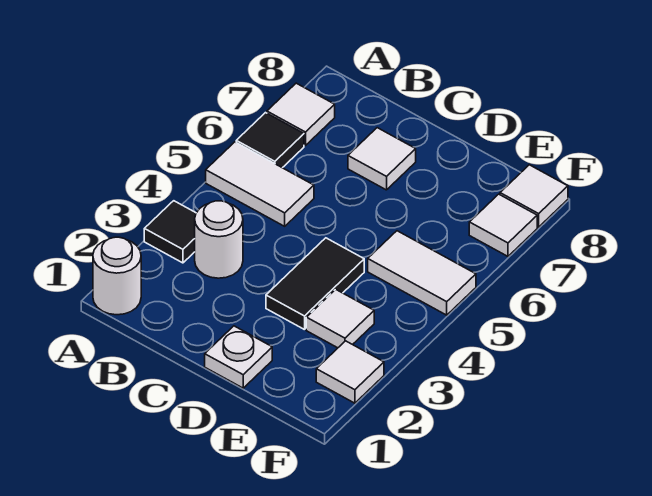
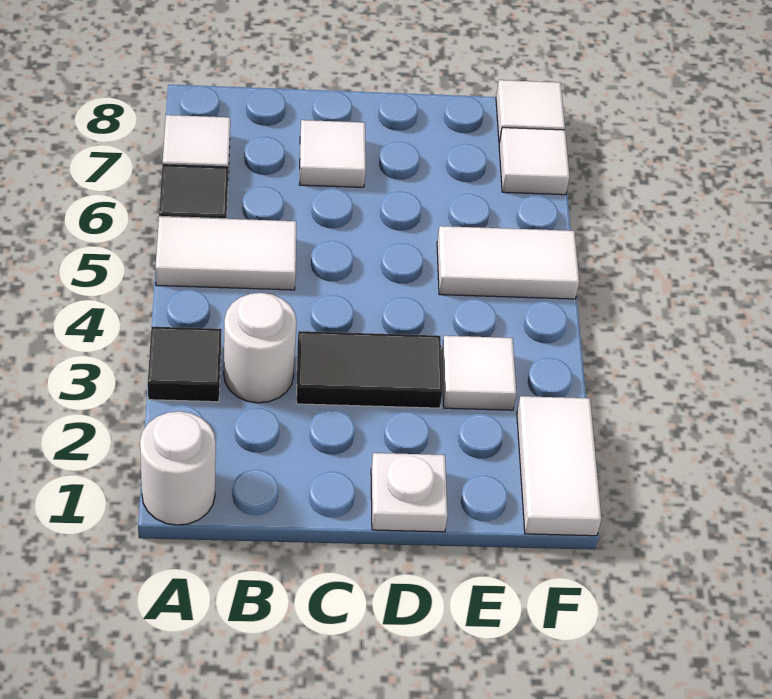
black tile D3:D4 level 1 -> black tile C3:D3 level 1
white tile F2 level 1 -> white tile F1:F2 level 1

